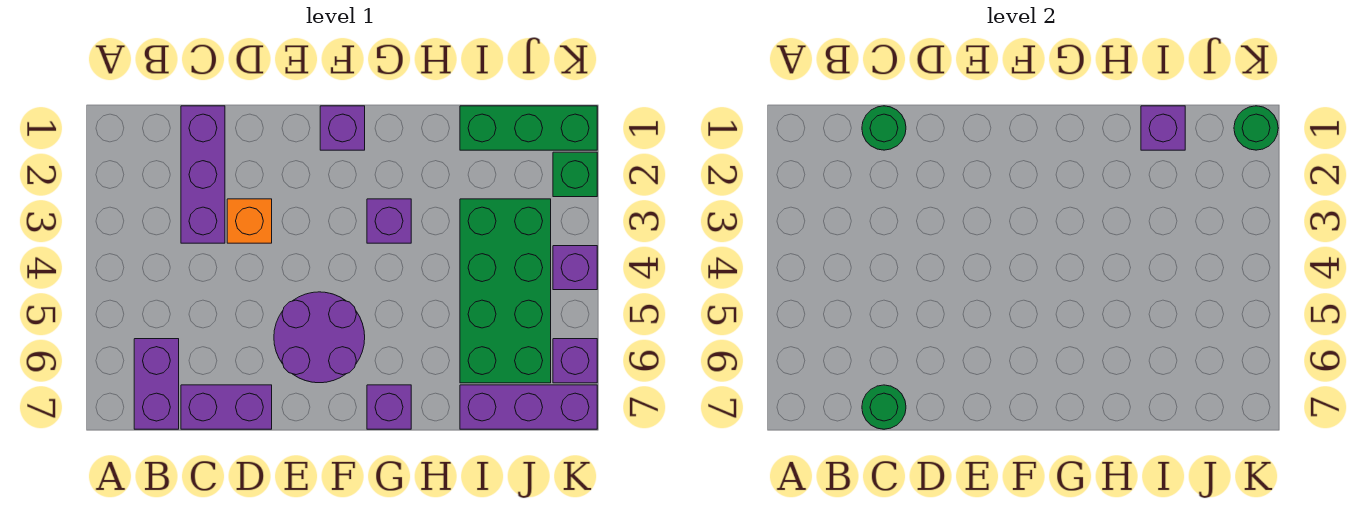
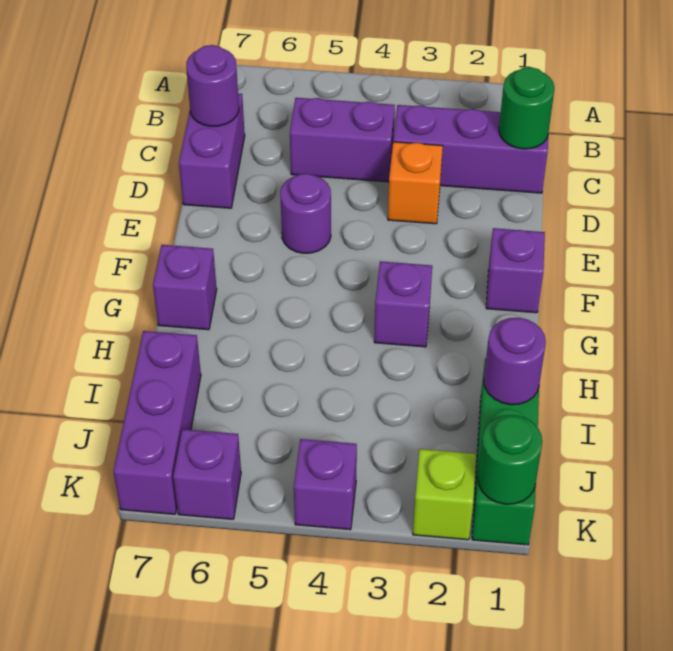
purple brick B6:B7 level 1 -> purple brick C4:C5 level 1
green round brick C7 level 2 -> purple round brick C7 level 2
purple round brick E5:F6 level 1 -> purple round brick E5 level 1
purple brick I1 level 2 -> purple round brick I1 level 2
green brick I3:J6 level 1 -> none
green brick K2 level 1 -> lime brick K2 level 1

